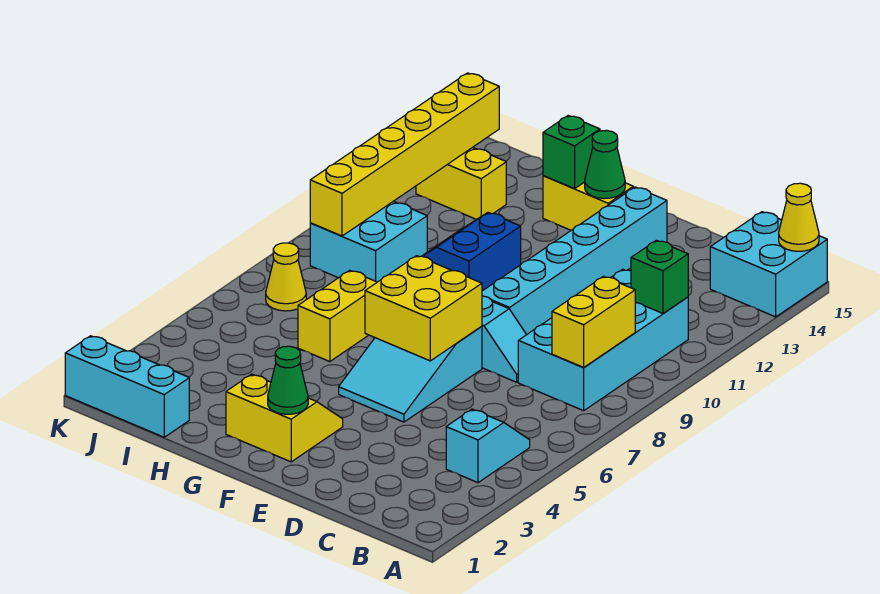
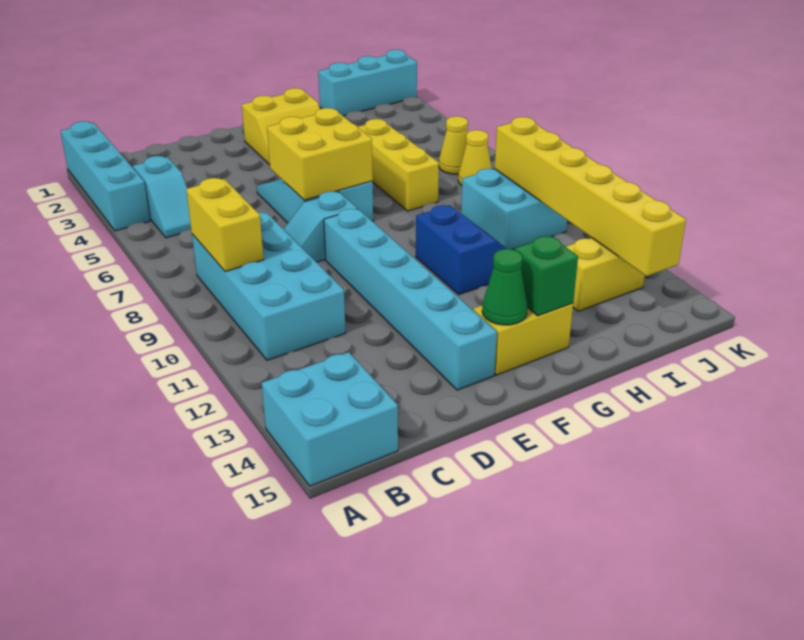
none -> cyan brick A1:A4 level 1
yellow cone A15 level 2 -> yellow cone J6 level 1
green brick B11 level 2 -> none
green cone F2 level 2 -> none
yellow brick H6:H7 level 1 -> yellow brick H5:H7 level 1

